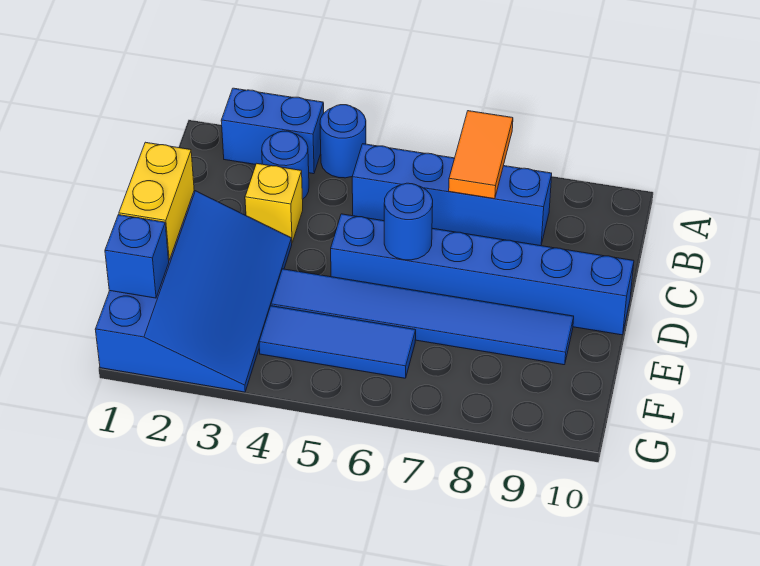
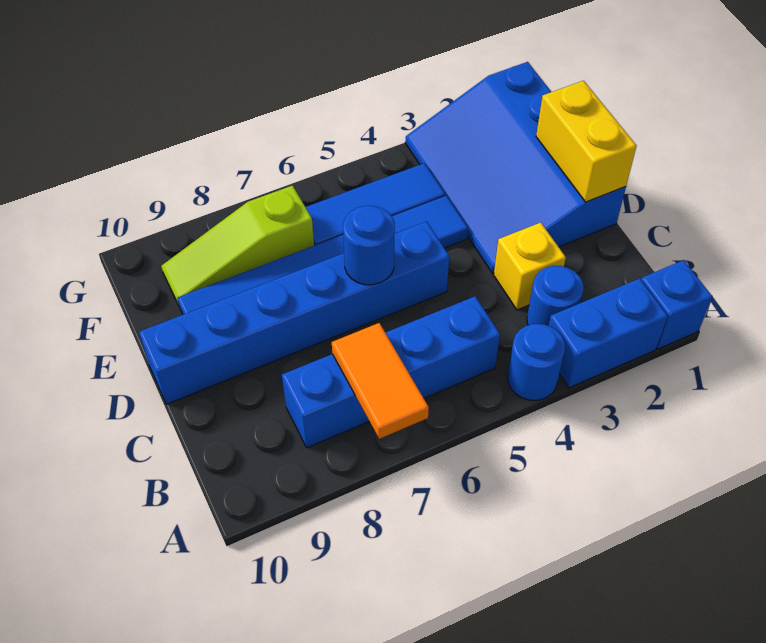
blue brick F1 level 2 -> blue brick A1 level 1
none -> lime slope F7:F9 level 1 top 7

